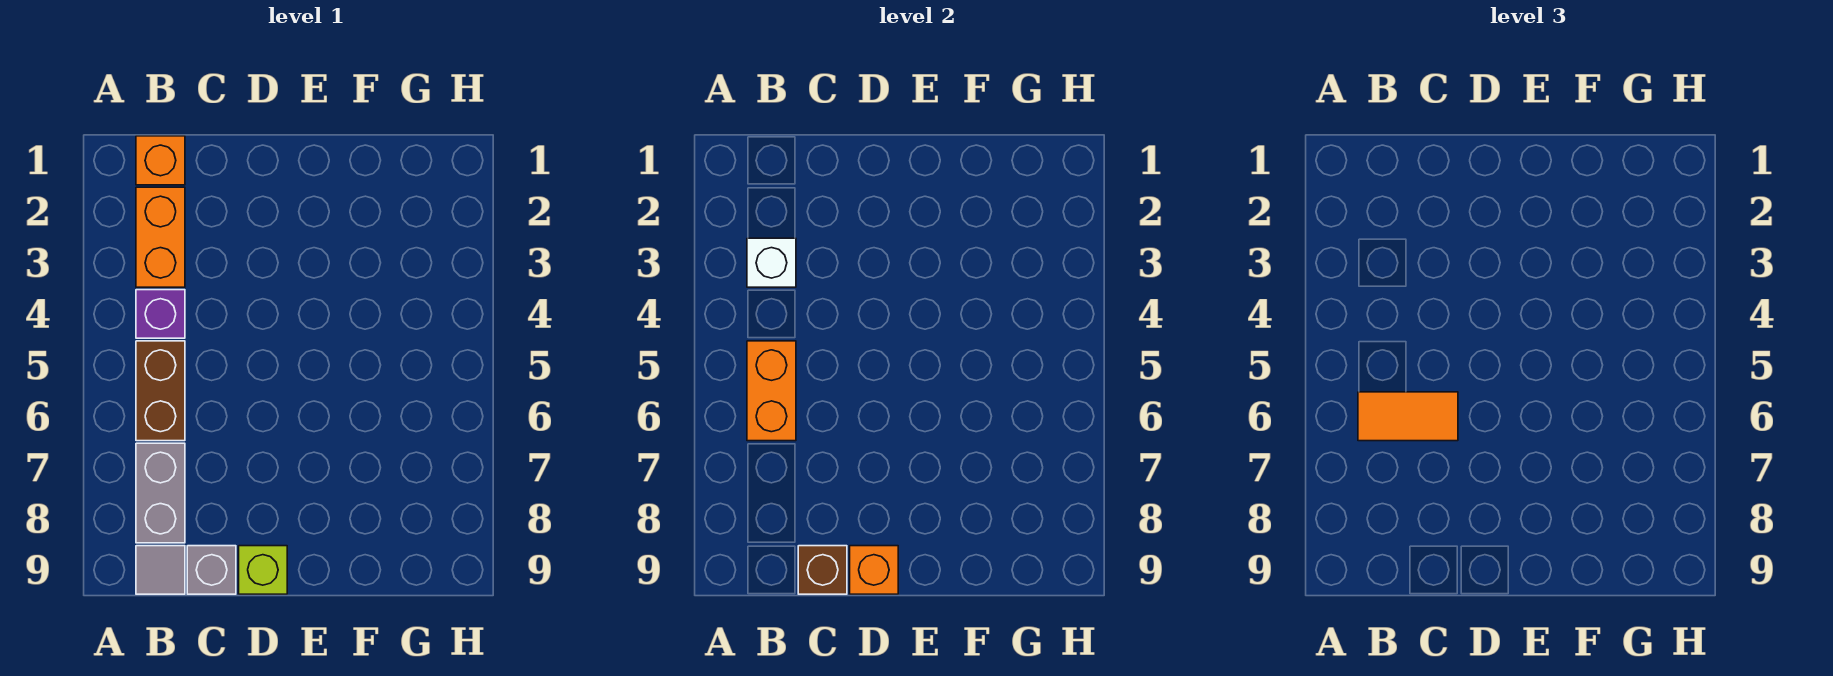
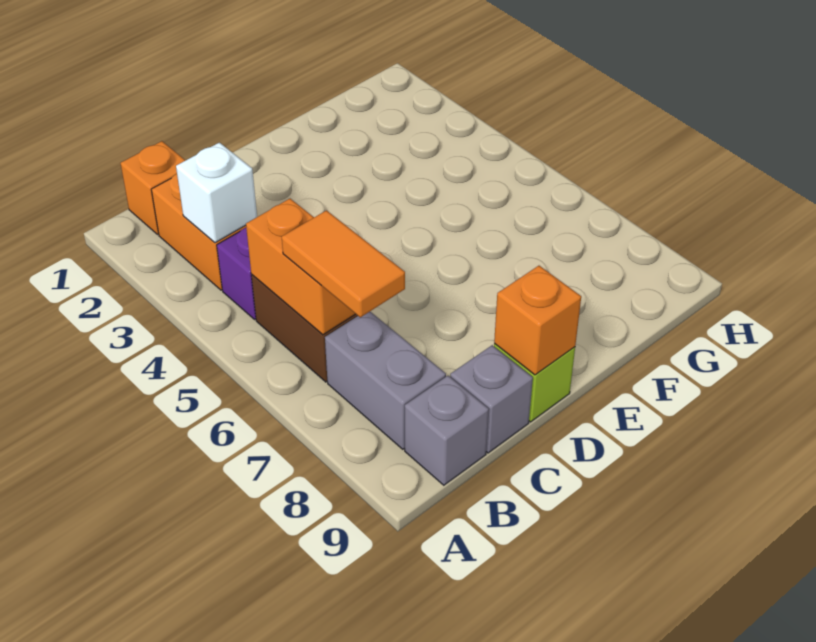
orange tile B6:C6 level 3 -> orange tile B6:B7 level 3
grey tile B9 level 1 -> grey brick B9 level 1
brown brick C9 level 2 -> none

